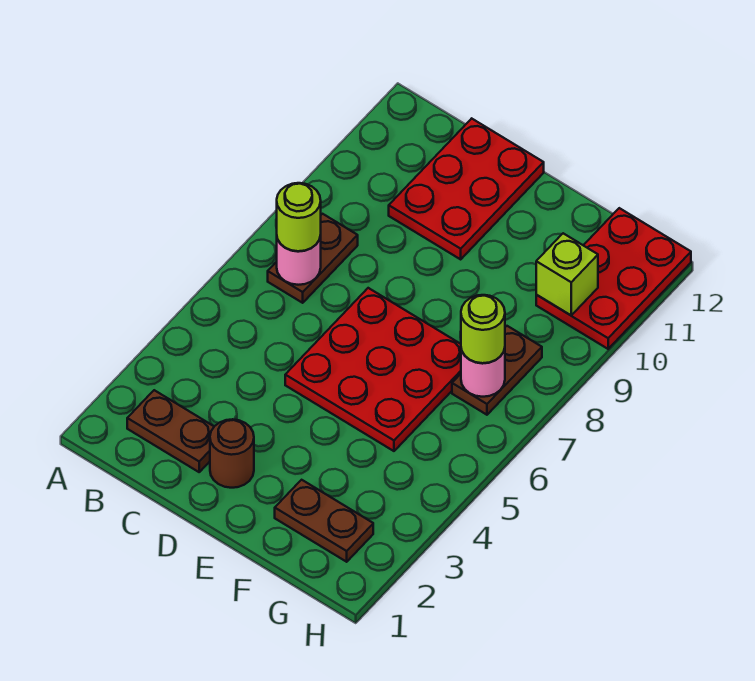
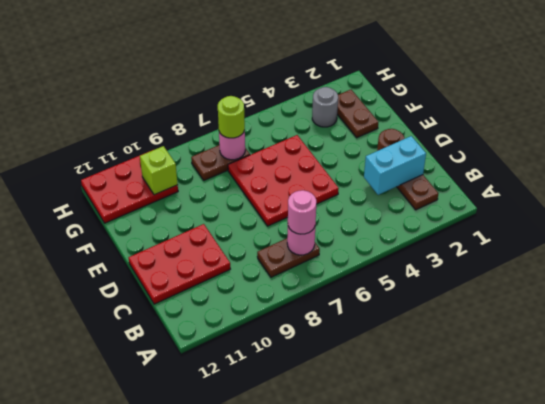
lime round brick B7 level 3 -> pink round brick B7 level 3
none -> cyan brick C2:C3 level 2
none -> grey round brick G3 level 1

